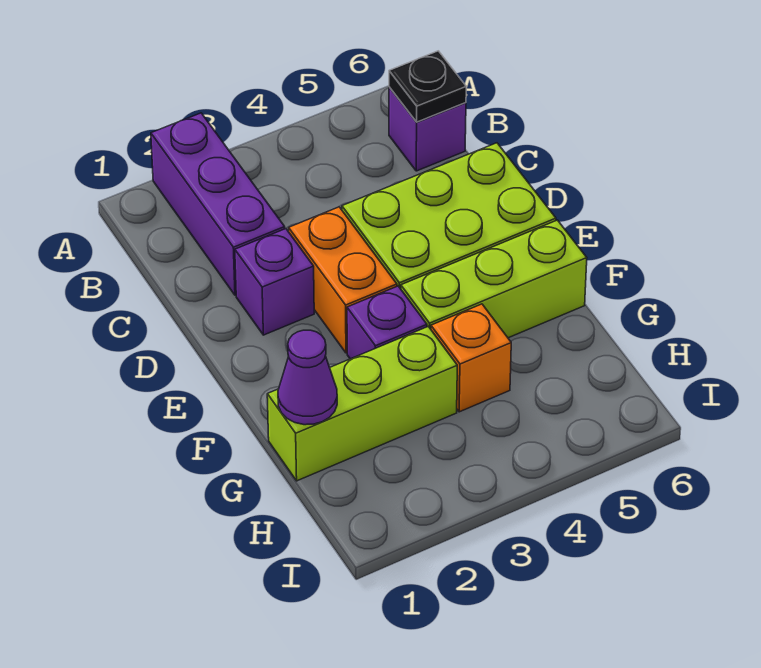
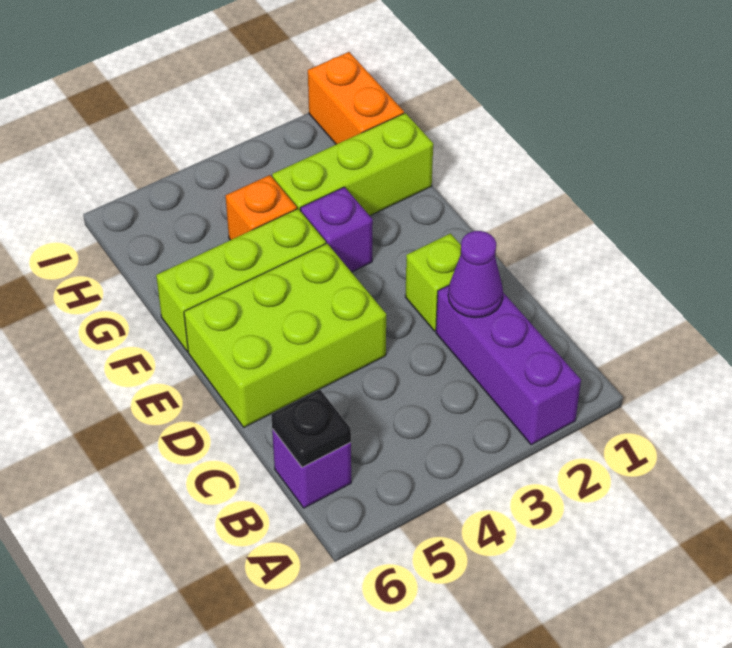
purple brick D2 level 1 -> lime brick D2 level 1
orange brick D3:E3 level 1 -> orange brick H1:I1 level 1
purple cone G1 level 2 -> purple cone C2 level 2

